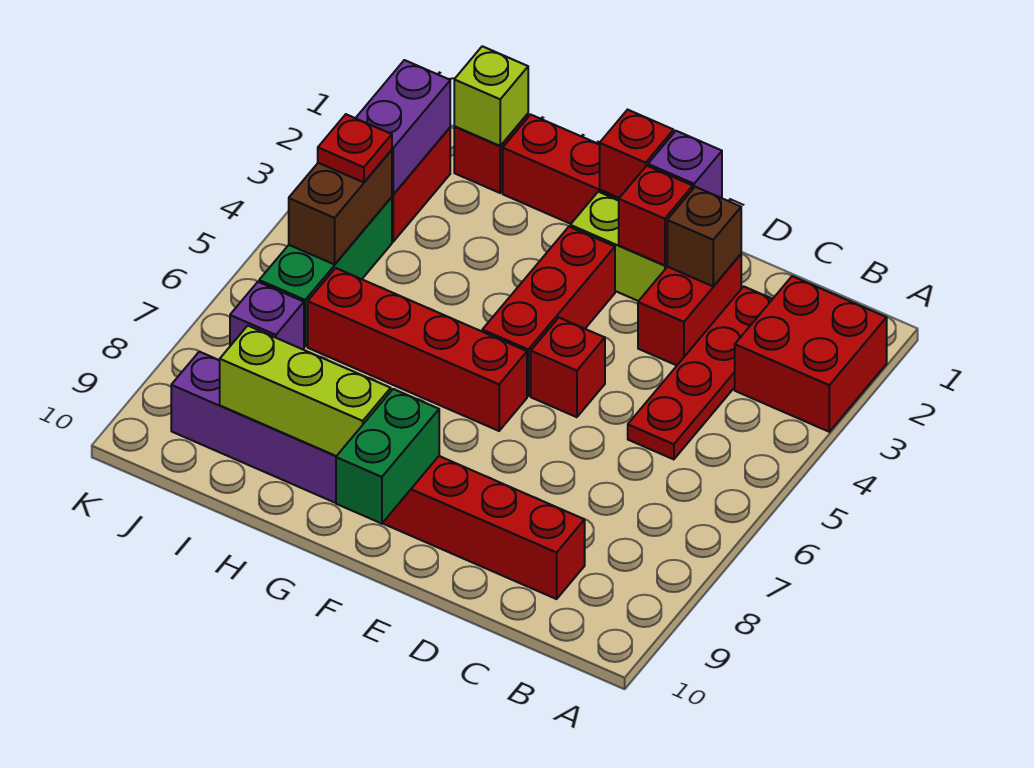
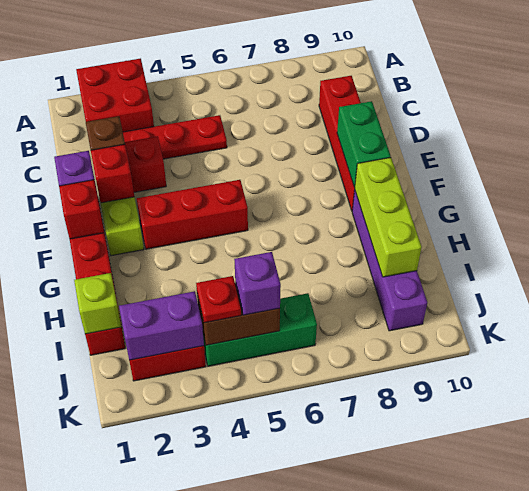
red brick E5 level 1 -> none
red brick F6:I6 level 1 -> none
green brick F9:F10 level 2 -> green brick E9:F9 level 2
purple brick J7 level 1 -> purple brick J5 level 3

